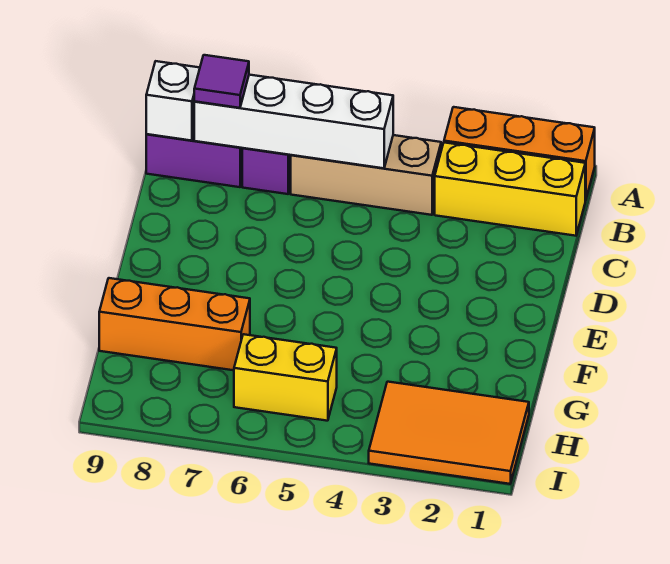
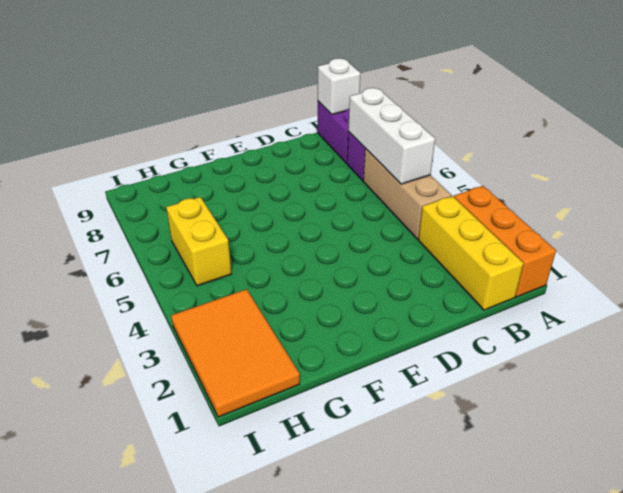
white brick B5:B8 level 2 -> white brick B5:B7 level 2
purple tile B8 level 3 -> none
orange brick G7:G9 level 1 -> none

